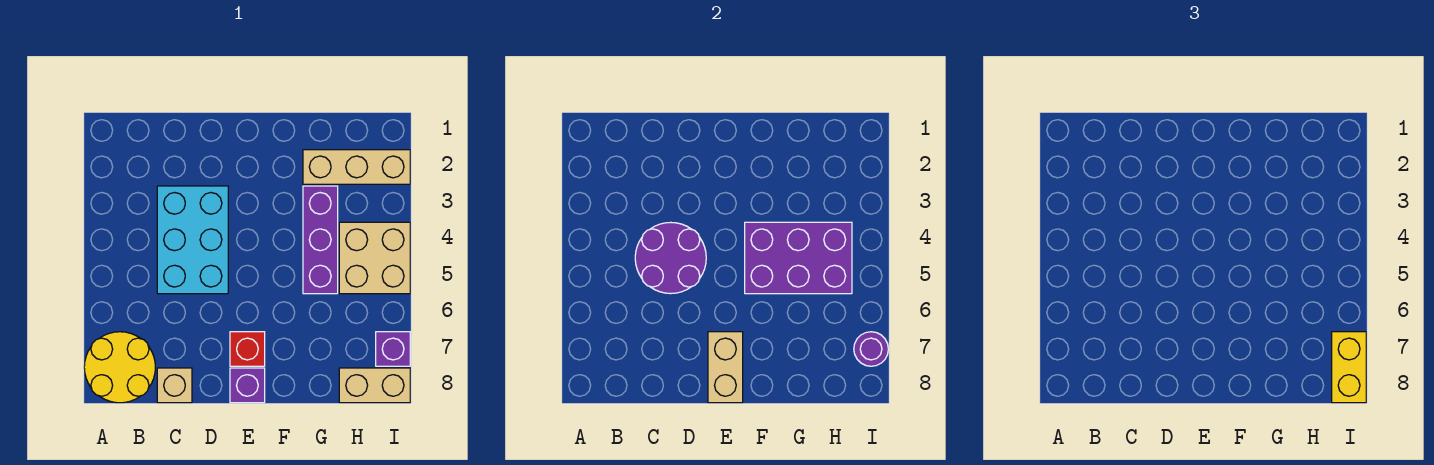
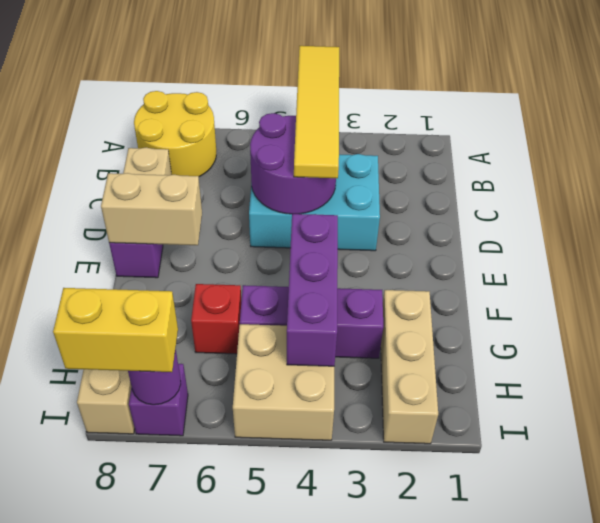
none -> yellow tile A4:D4 level 3
red brick E7 level 1 -> red brick G6 level 1
purple brick F4:H5 level 2 -> purple brick F4:H4 level 2

